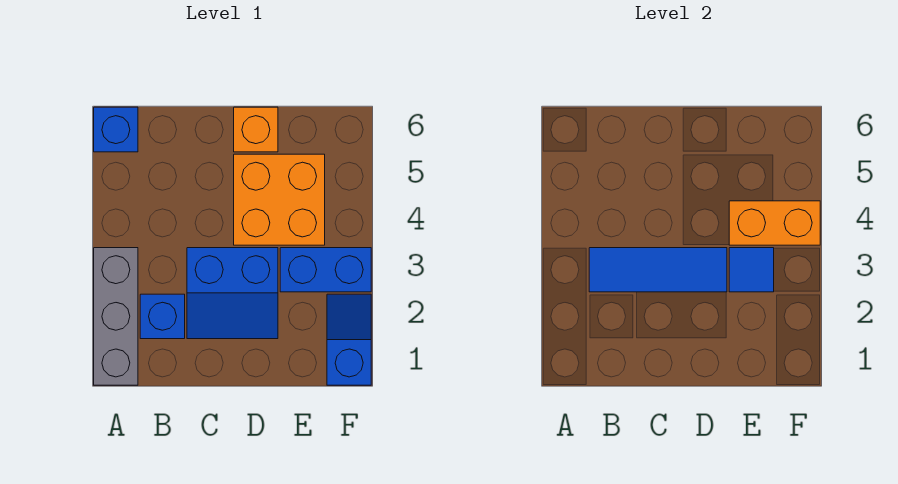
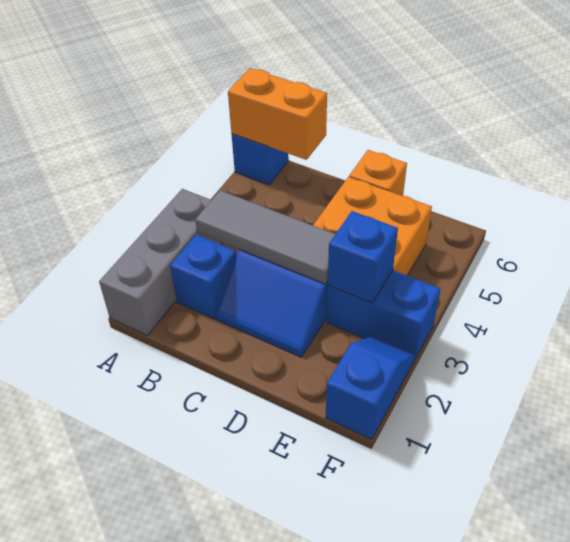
blue tile B3:D3 level 2 -> grey tile B3:D3 level 2
blue tile E3 level 2 -> blue brick E3 level 2
orange brick E4:F4 level 2 -> orange brick A6:B6 level 2

